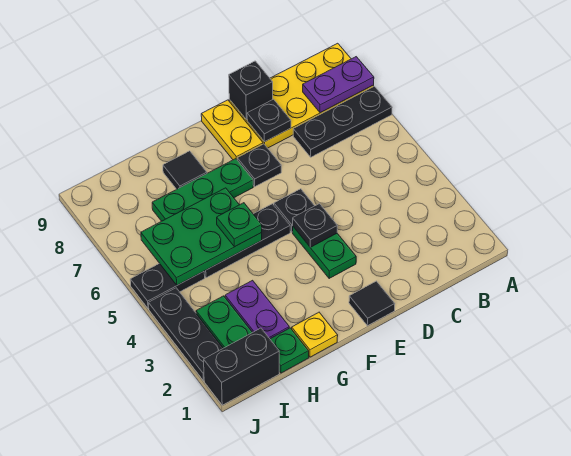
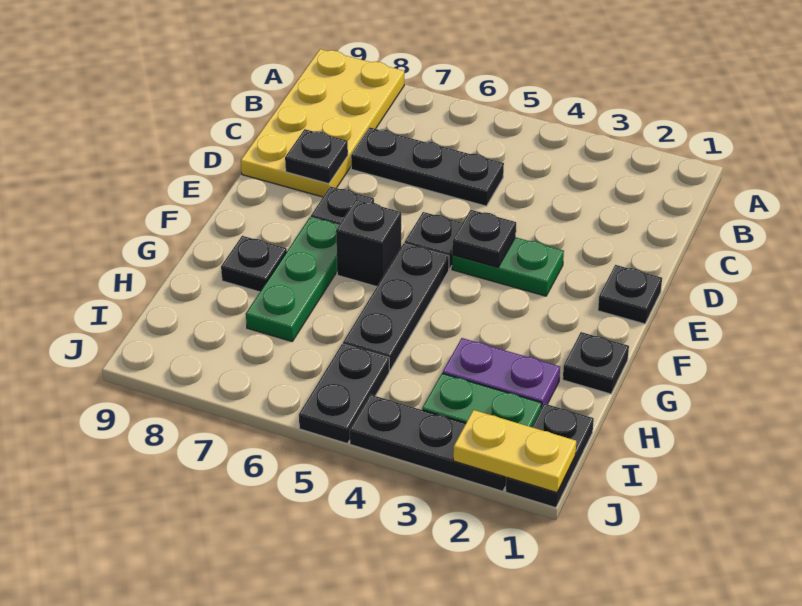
black plate A7:C7 level 1 -> black plate C5:C7 level 1
purple plate A8:B8 level 2 -> none
black brick D9 level 2 -> black brick F6 level 1
black tile E1 level 1 -> black plate E1 level 1
yellow plate E8:E9 level 1 -> yellow plate J1:J2 level 2
yellow plate G1 level 1 -> black plate G1 level 1
green plate G5:I6 level 2 -> none
green plate G5 level 3 -> none
black tile G8 level 1 -> black plate G8 level 1
green plate H1 level 1 -> none
black brick I1:J1 level 1 -> black plate I1:J1 level 1

